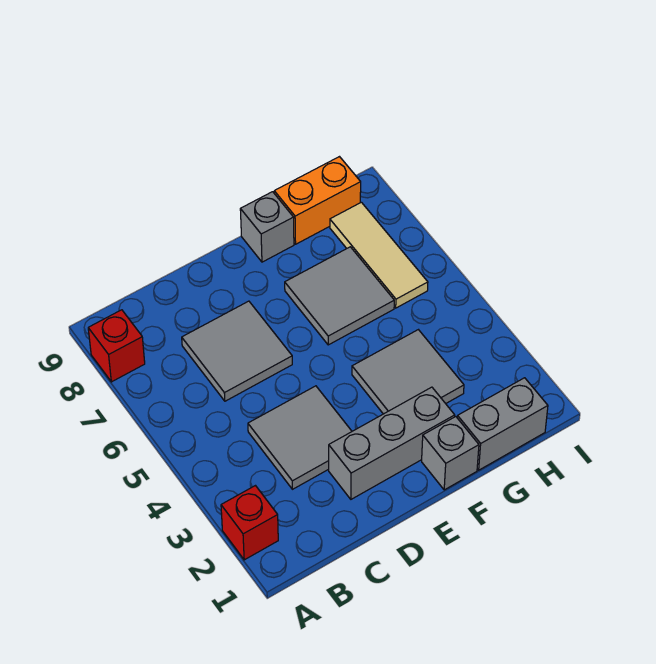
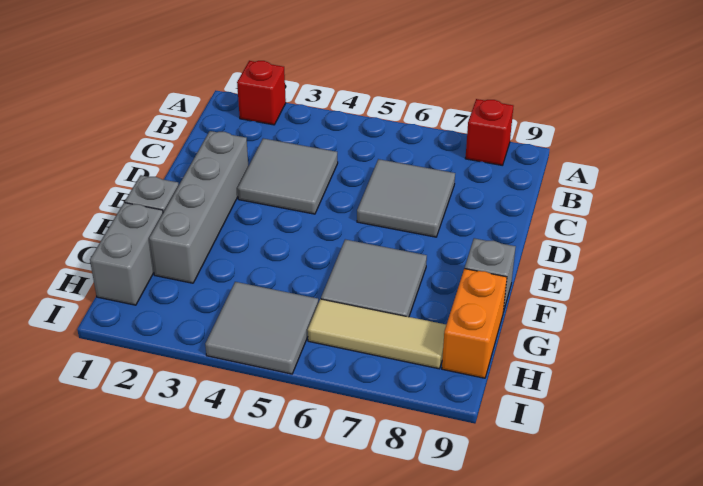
grey brick D2:F2 level 1 -> grey brick D2:G2 level 1
grey tile F3:G4 level 1 -> grey tile H4:I5 level 1

